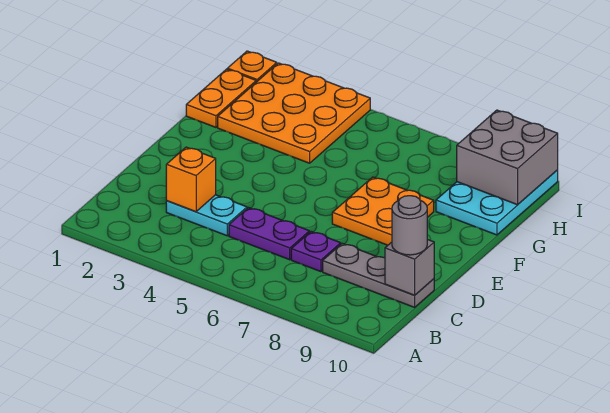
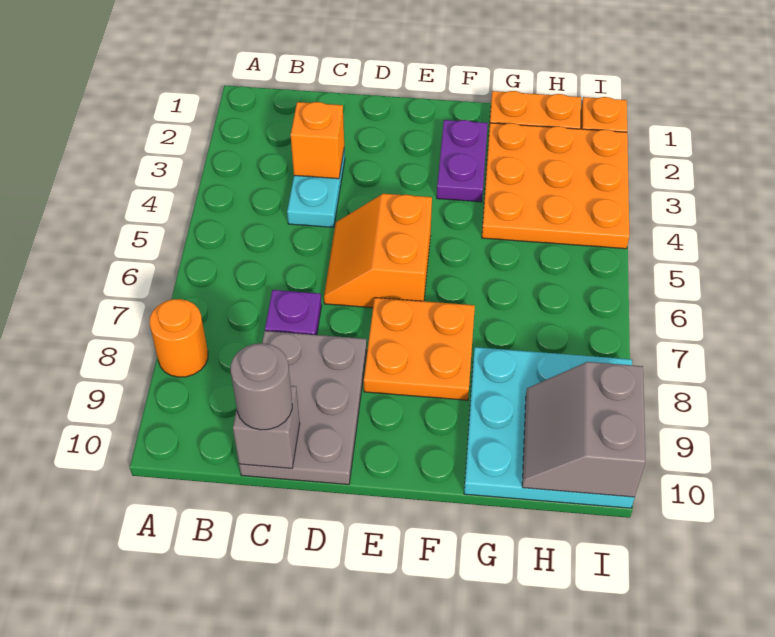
none -> orange round brick A8 level 1
purple plate C5:C6 level 1 -> purple plate F2:F3 level 1
grey plate C8:C10 level 1 -> grey plate C8:D10 level 1
none -> orange slope D5:E6 level 1 top E
cyan plate G9:I10 level 1 -> cyan plate G8:I10 level 1
grey brick H9:I10 level 2 -> grey slope H9:I10 level 2 top I

